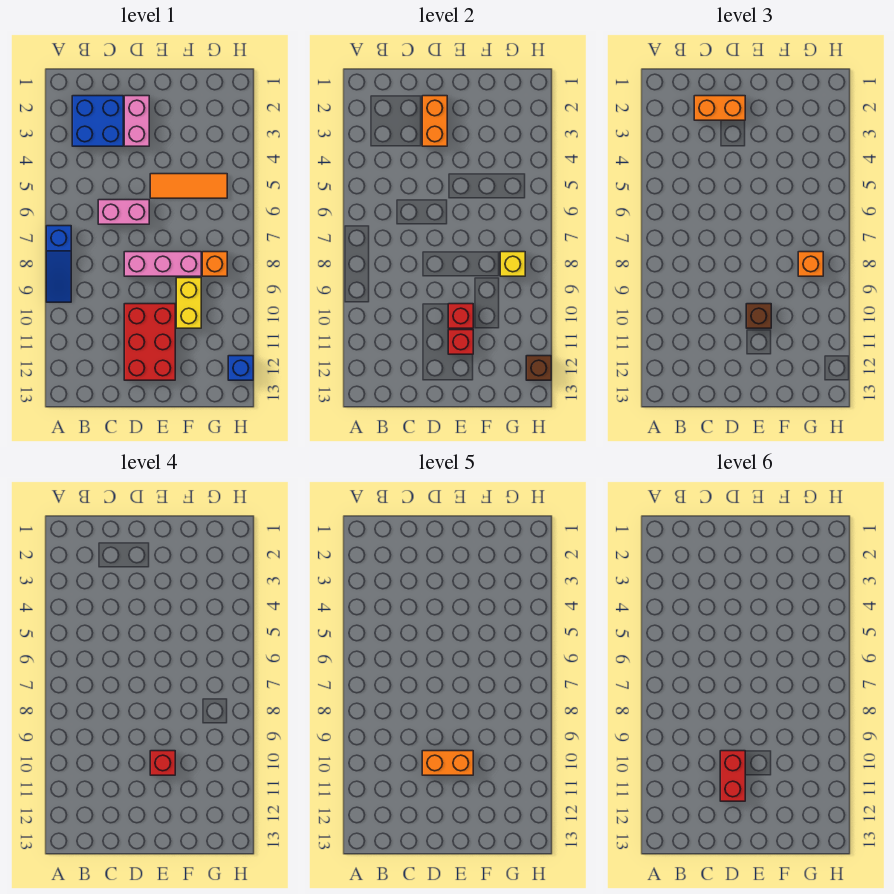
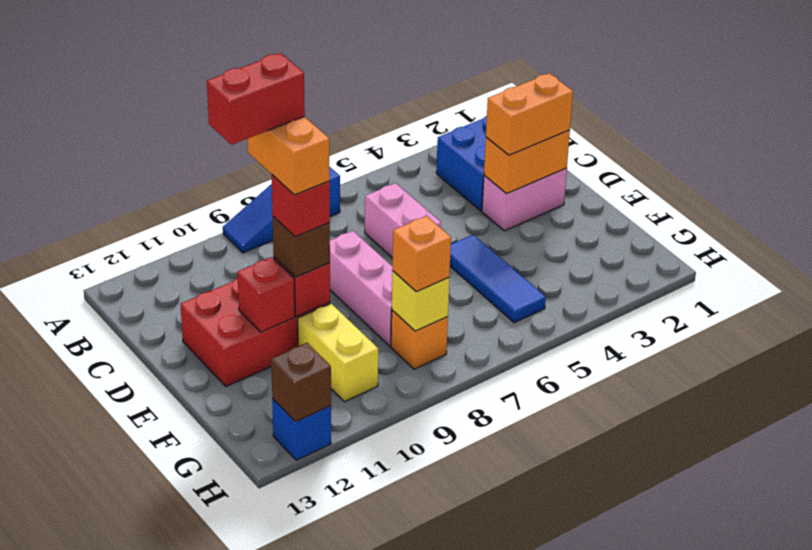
orange brick C2:D2 level 3 -> orange brick D2:D3 level 3
orange tile E5:G5 level 1 -> blue tile E5:G5 level 1
yellow brick F9:F10 level 1 -> yellow brick F10:G10 level 1

